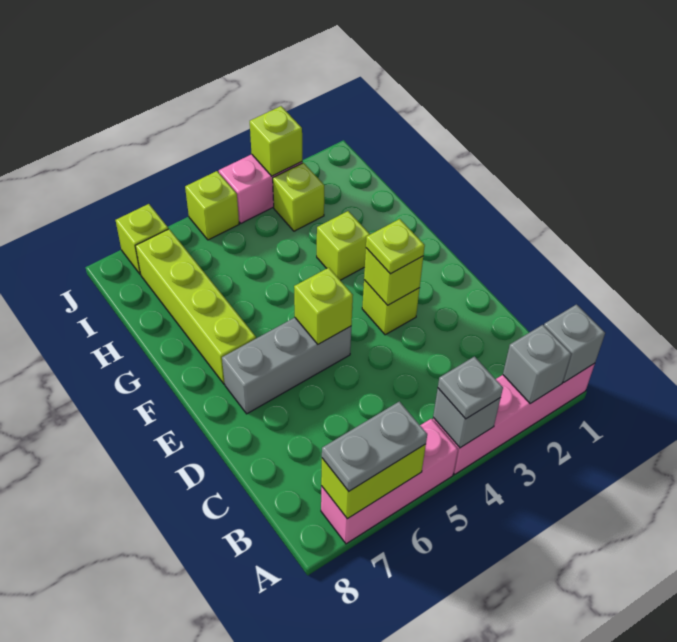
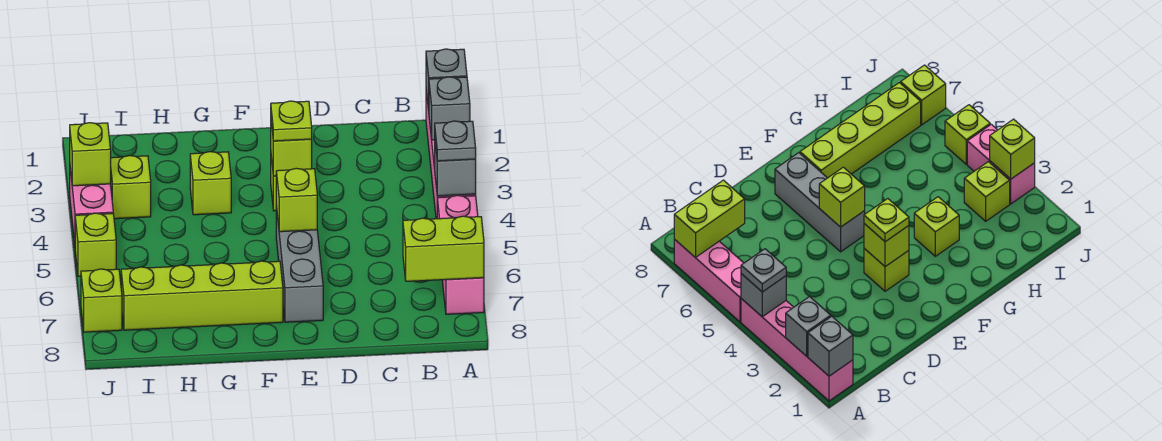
lime brick A6:A7 level 2 -> lime brick A7:B7 level 2
grey plate A6:A7 level 3 -> none

